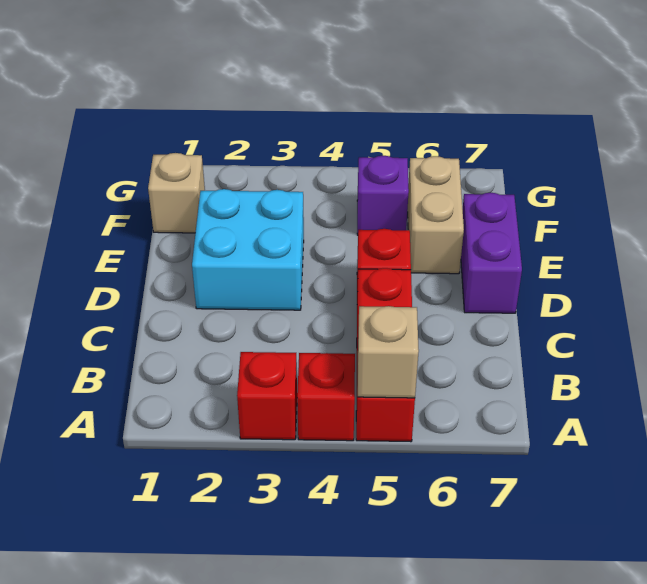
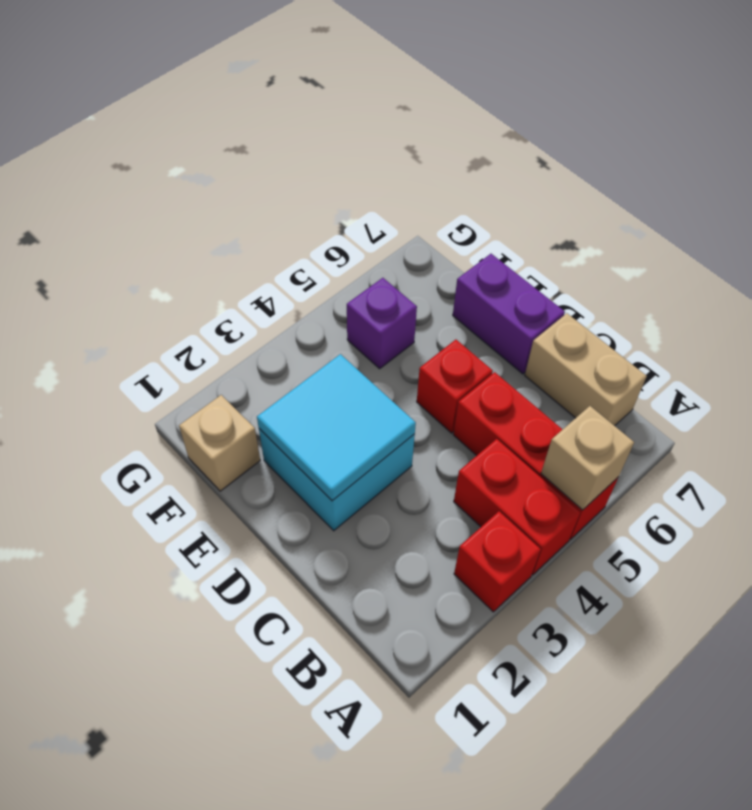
red brick A4 level 1 -> red brick A4:B4 level 1
none -> cyan tile D2:E3 level 2
tan brick E6:F6 level 1 -> tan brick B7:C7 level 1

